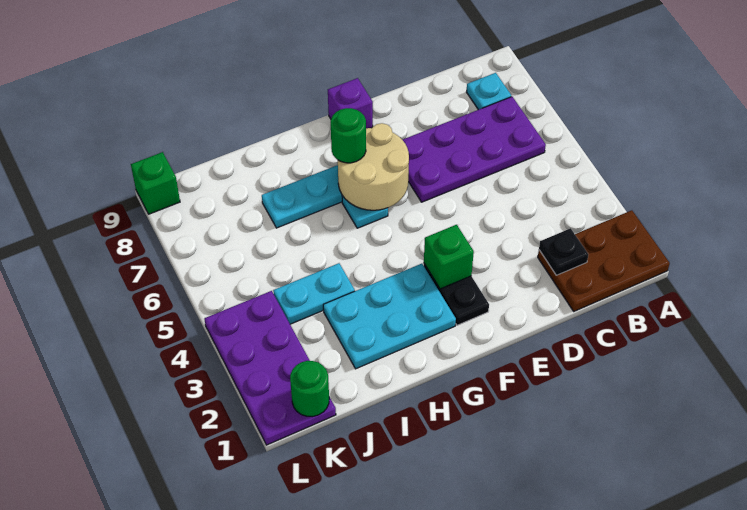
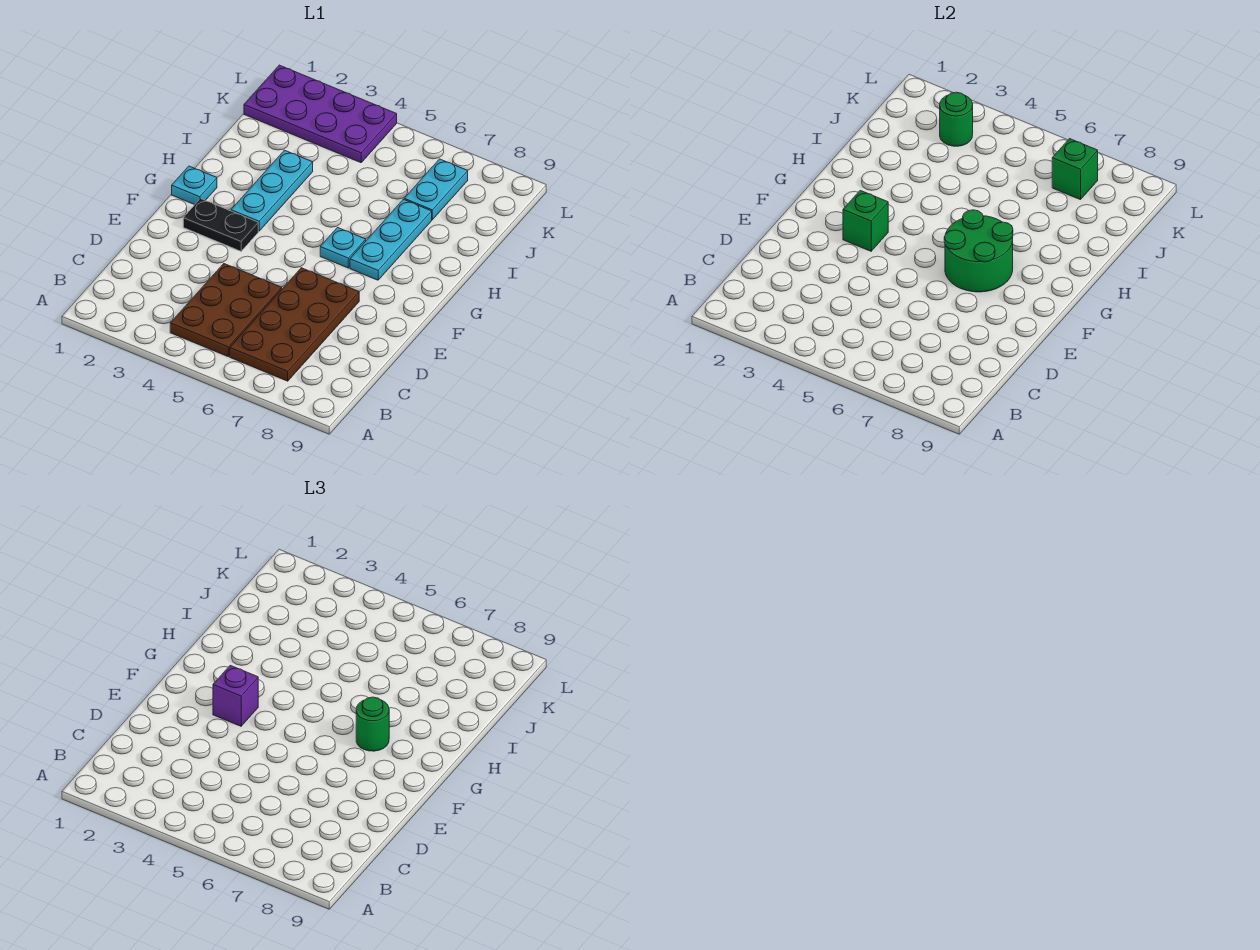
brown plate A1:C2 level 1 -> brown plate B4:D5 level 1
purple plate B6:E7 level 1 -> brown plate B6:E7 level 1
cyan plate B8 level 1 -> cyan plate G1 level 1
black plate C2 level 2 -> none
tan round brick F6:G7 level 2 -> green round brick F6:G7 level 2
purple brick F9 level 1 -> purple brick F3 level 3
cyan plate G2:I3 level 1 -> cyan plate G3:I3 level 1
cyan plate I4:J4 level 1 -> cyan plate J7:K7 level 1
green round brick K1 level 2 -> green round brick K3 level 2
green brick L9 level 1 -> green brick K7 level 2

